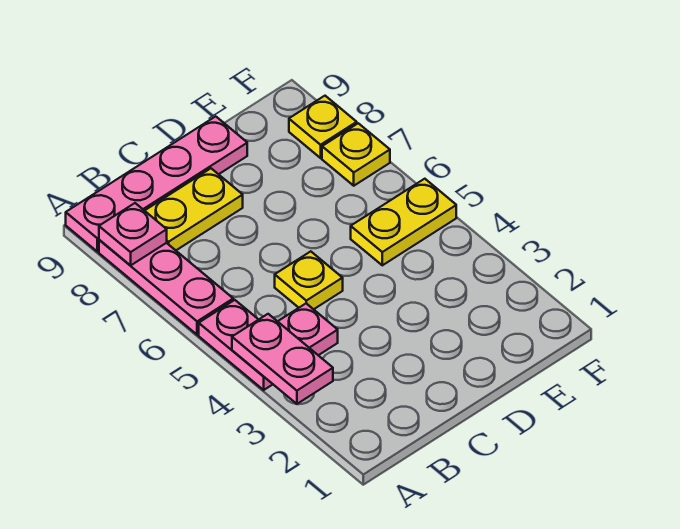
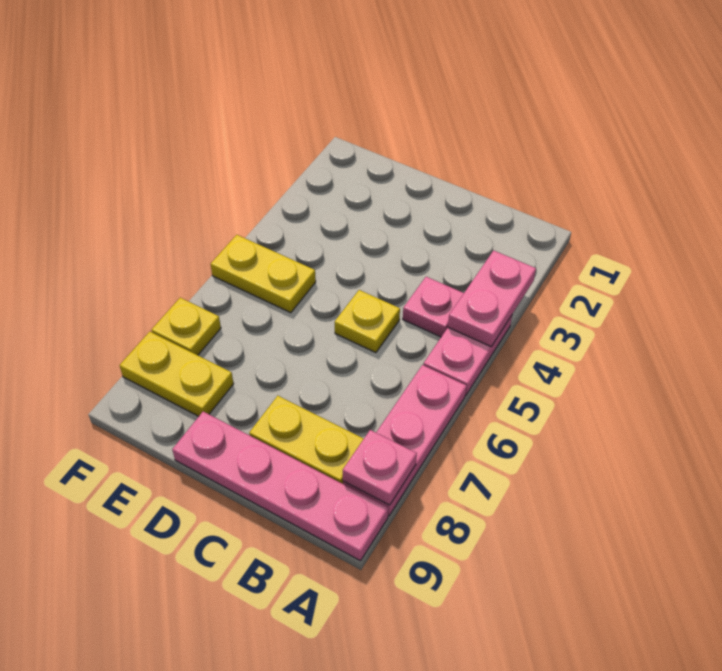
yellow plate F8 level 1 -> yellow plate E8:F8 level 1

